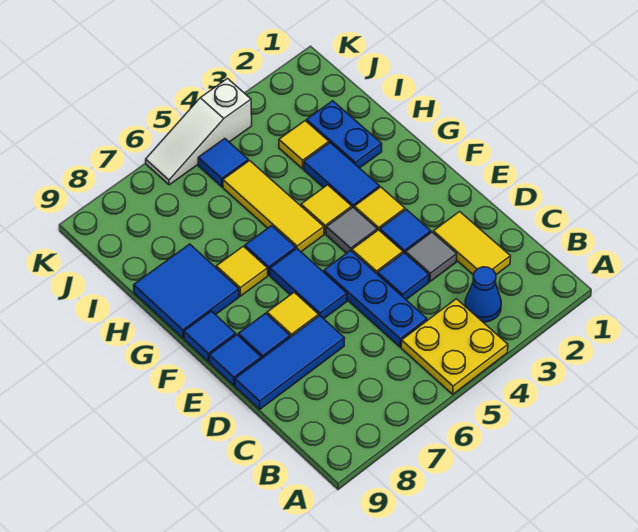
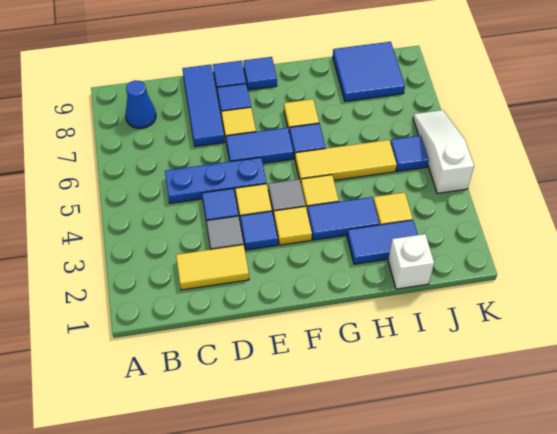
yellow plate A4:B5 level 1 -> none
blue cone B3 level 1 -> blue cone B8 level 1
blue tile G8:H9 level 1 -> blue tile I8:J9 level 1
blue plate H2:I2 level 1 -> blue tile H2:I2 level 1
none -> white brick I1 level 1

